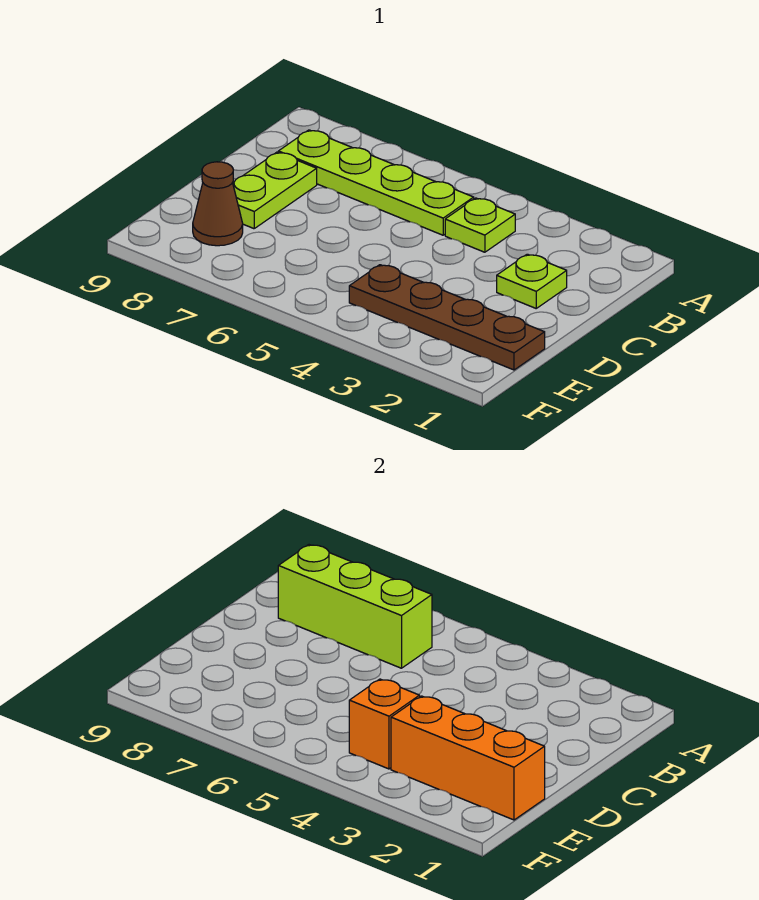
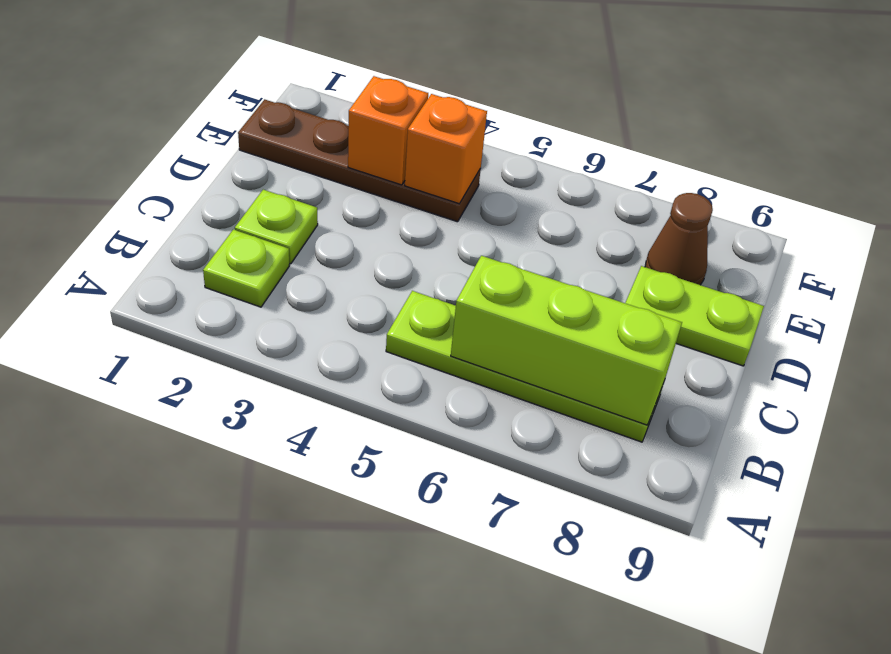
lime plate B4 level 1 -> lime plate B2 level 1
lime plate C8:D8 level 1 -> lime plate D8:D9 level 1
orange brick E1:E3 level 2 -> orange brick E3 level 2

